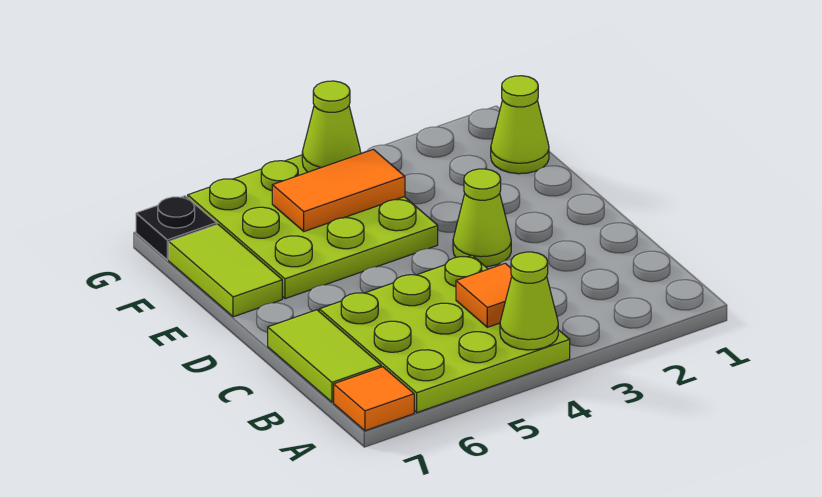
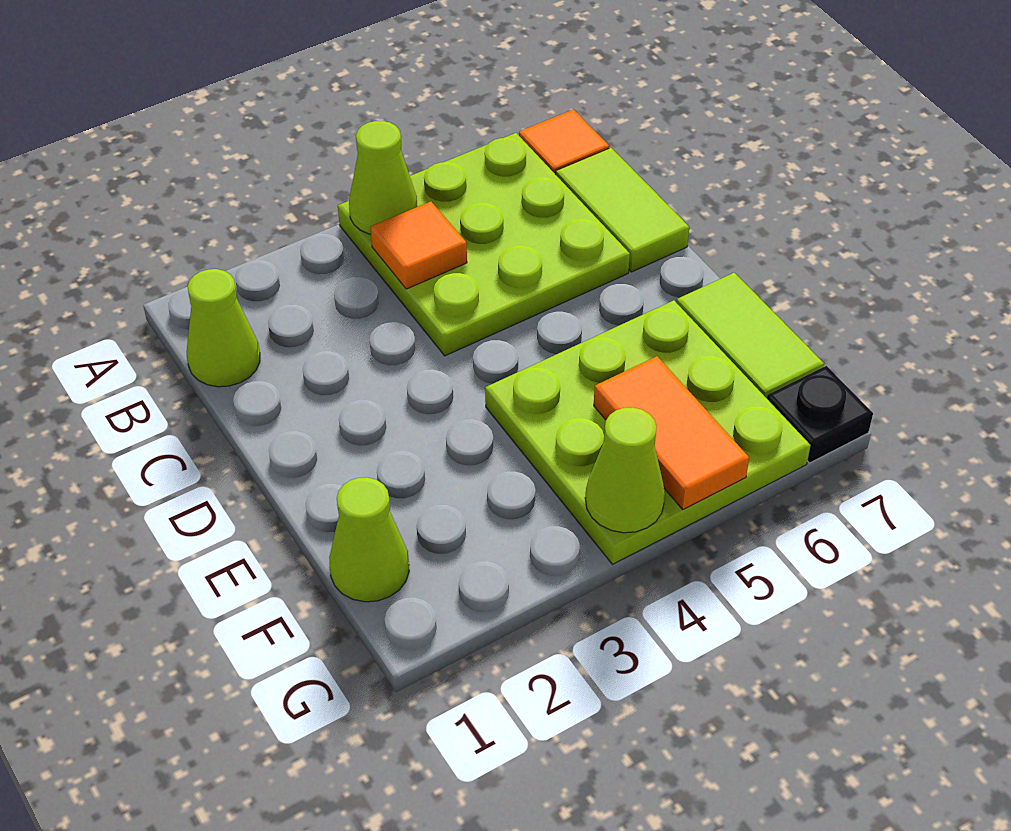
lime cone D3 level 1 -> lime cone B1 level 1
orange tile F4:F5 level 2 -> orange tile F5:G5 level 2

